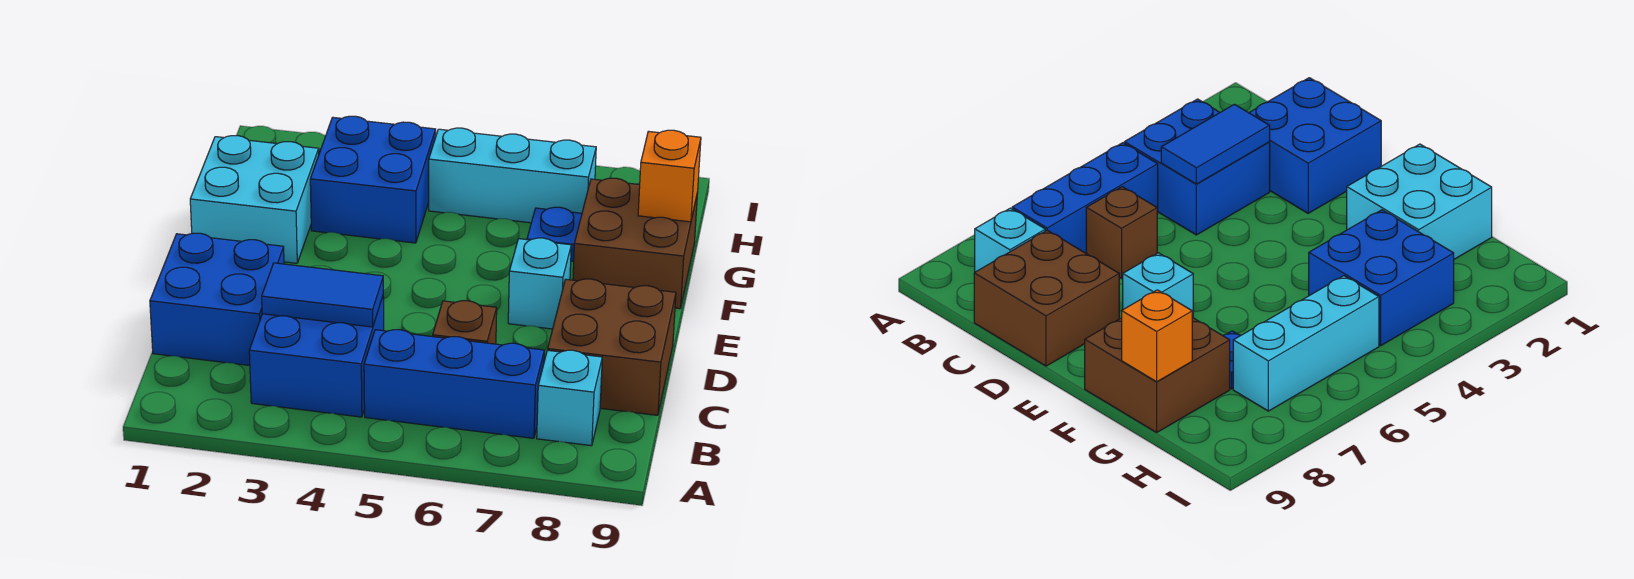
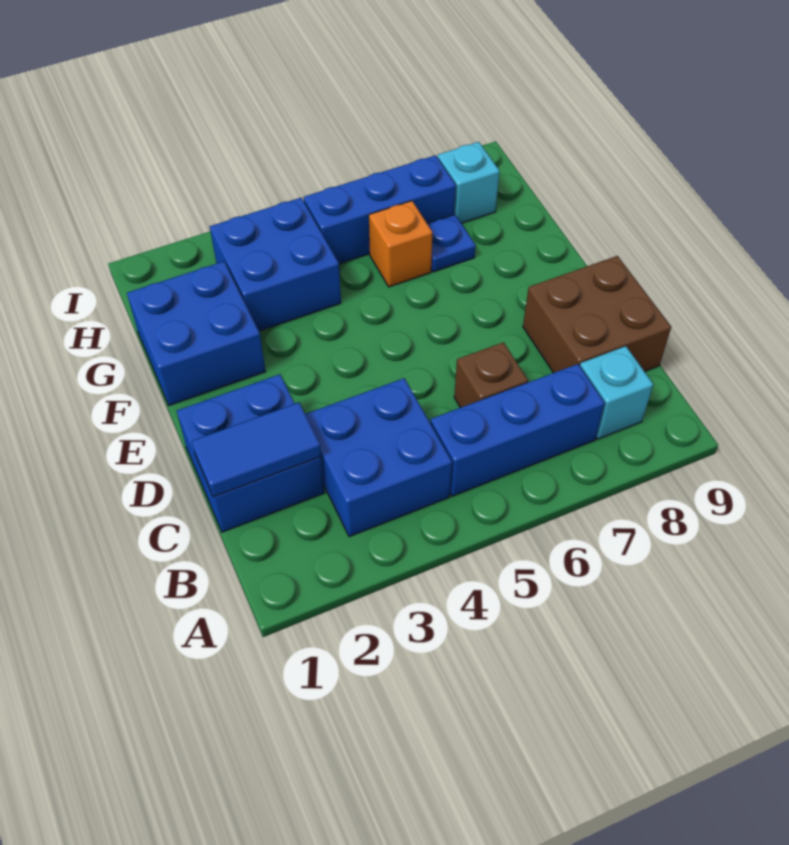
blue tile C3:C4 level 2 -> blue tile C1:C2 level 2
cyan brick E7 level 1 -> cyan brick H8 level 1
cyan brick F1:G2 level 1 -> blue brick F1:G2 level 1
brown brick F8:G9 level 1 -> none
orange brick G9 level 2 -> orange brick G6 level 1
cyan brick H5:H7 level 1 -> blue brick H5:H7 level 1

